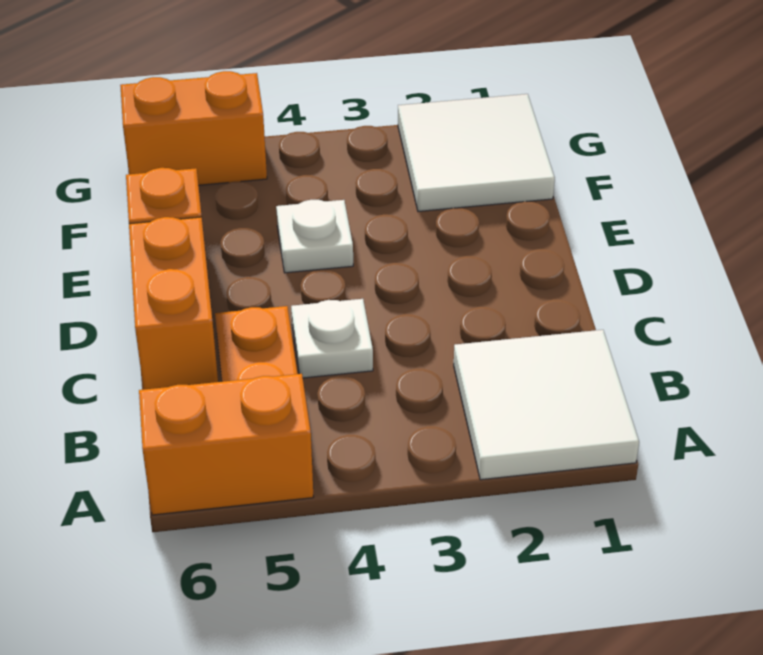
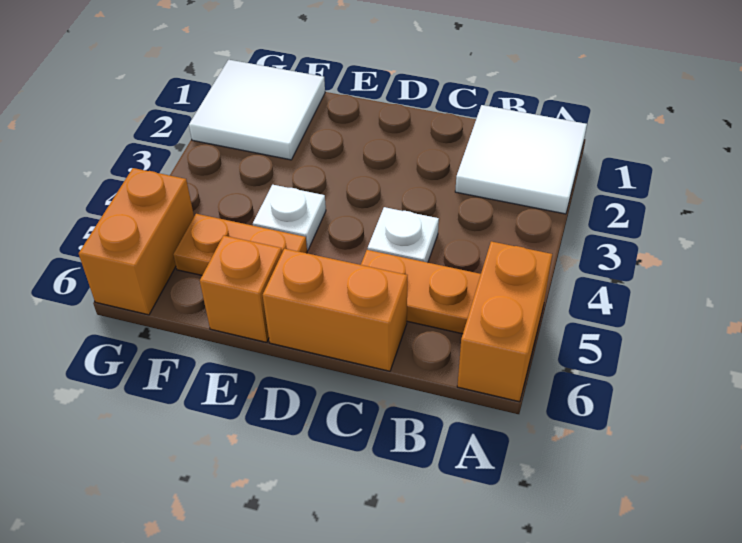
none -> orange plate E5:F5 level 1

